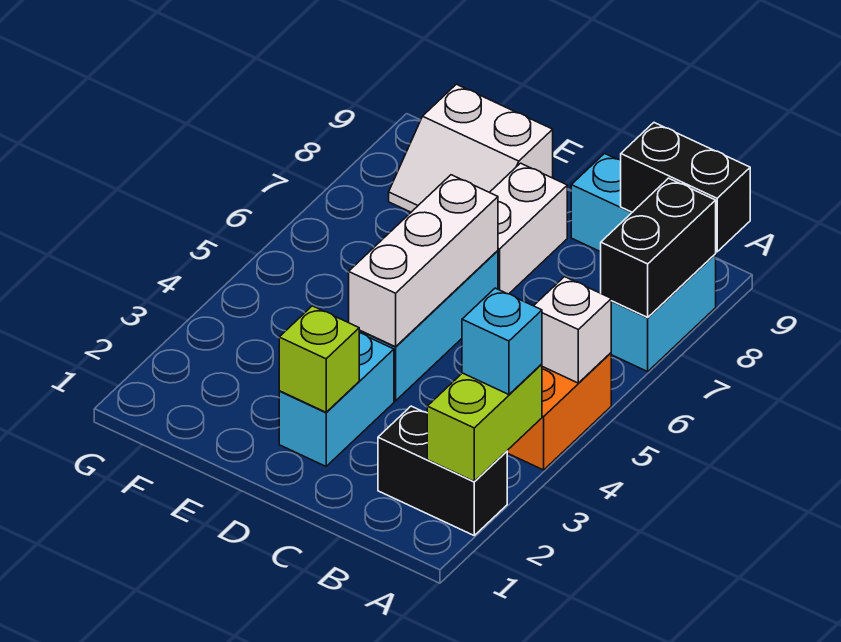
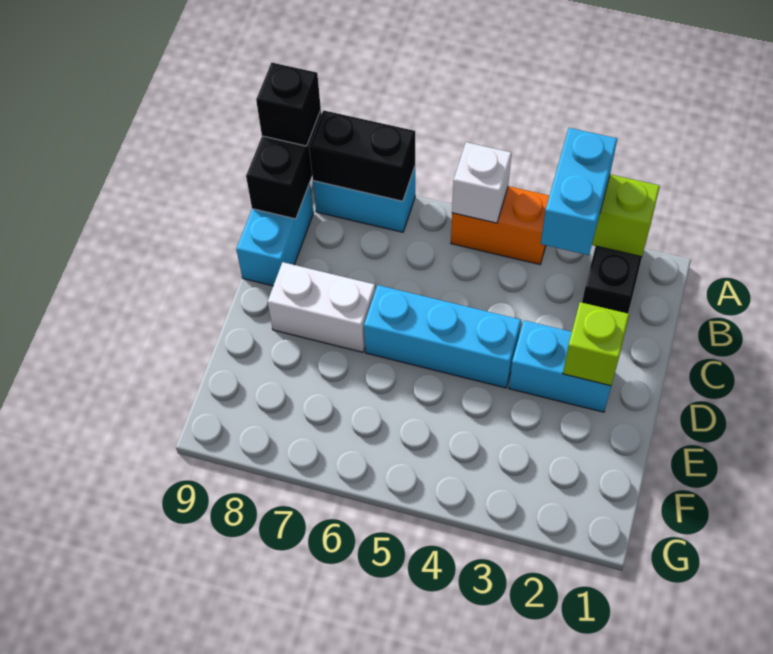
cyan brick A3 level 3 -> cyan brick A3:B3 level 3
none -> black brick A9 level 3
white brick D4:D6 level 2 -> none
white slope E8:F9 level 1 top 9 -> none

